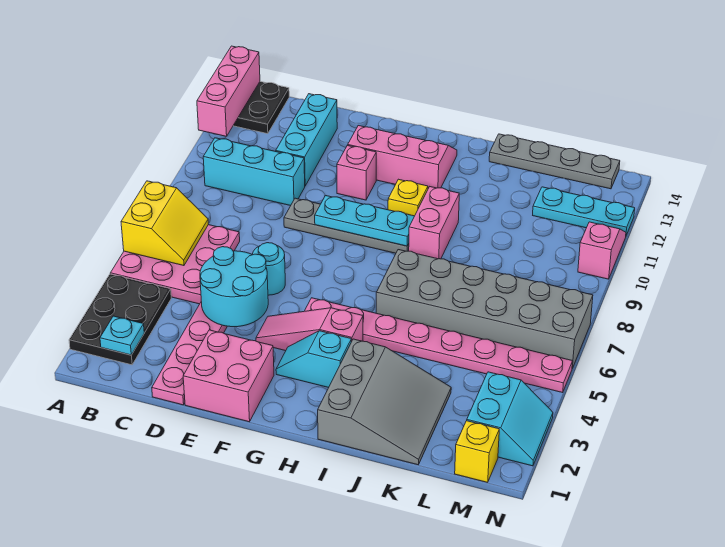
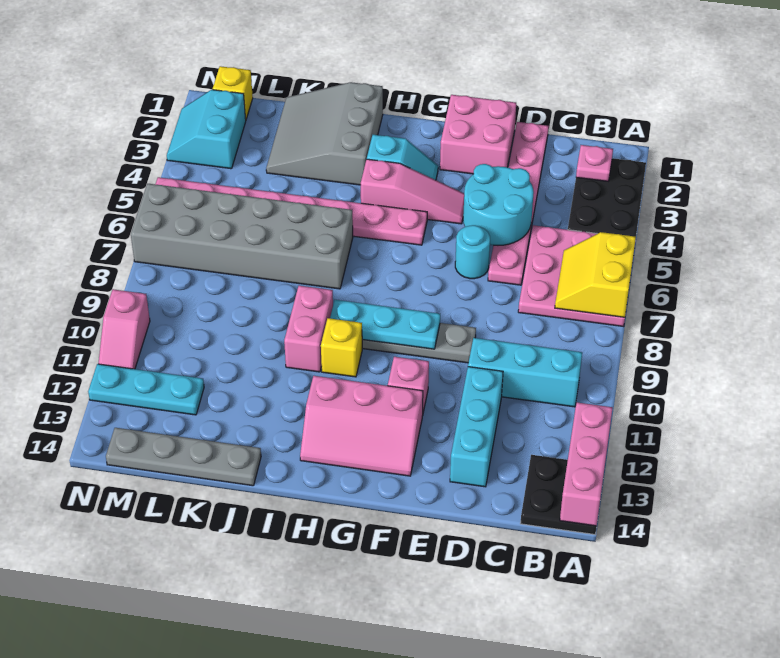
cyan plate B2 level 2 -> pink plate B2 level 2

